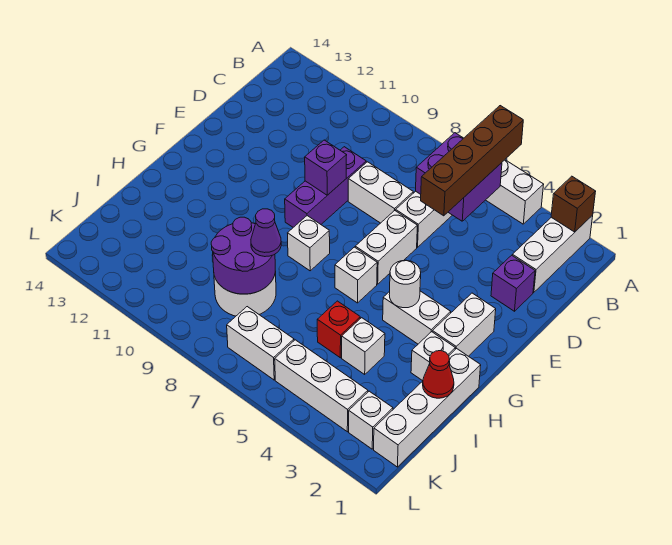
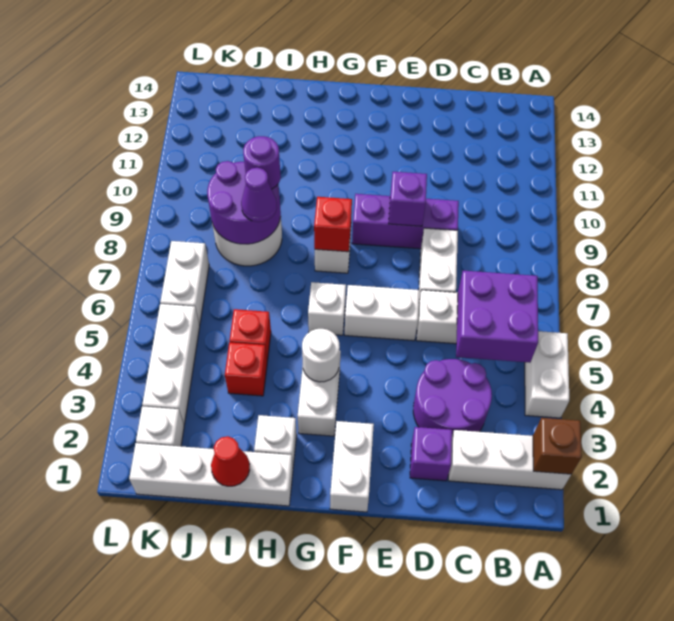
brown brick A5:D5 level 3 -> none
none -> purple round brick C3:D4 level 1
white brick F2:G2 level 1 -> white brick F1:F2 level 1
none -> red brick G8 level 2
white brick I4 level 1 -> red brick I4 level 1
none -> purple round brick I9 level 3

